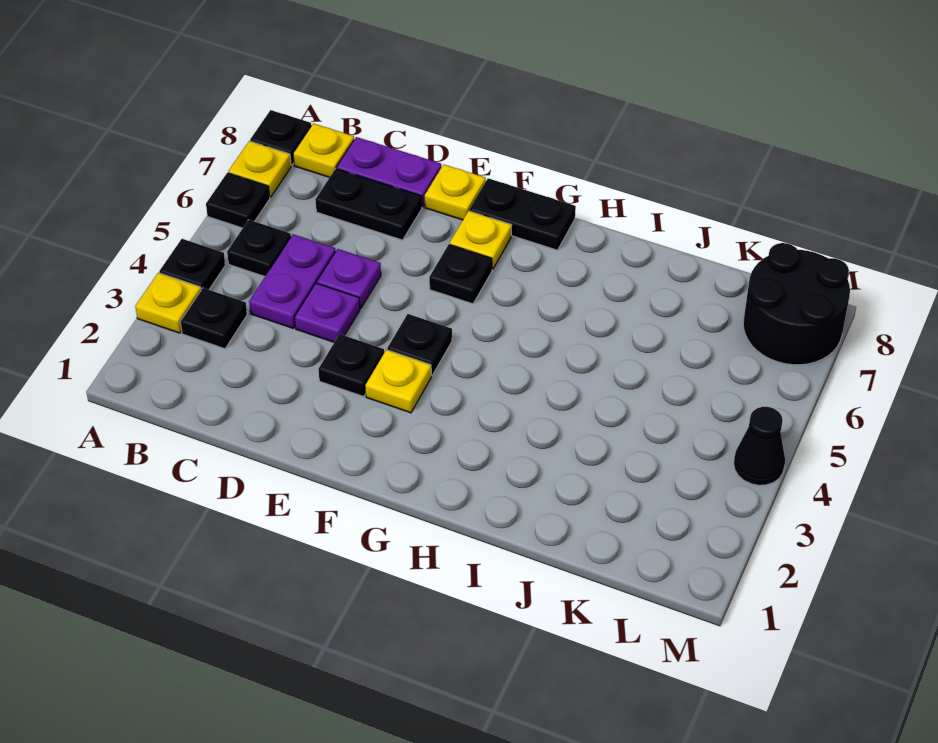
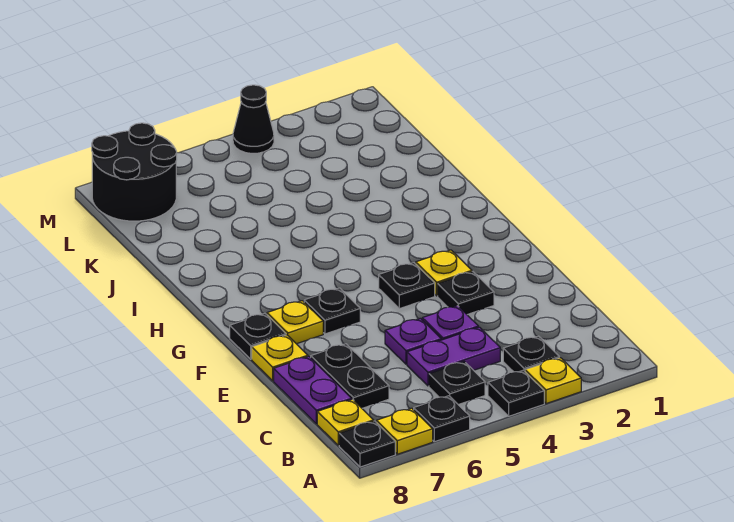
black plate F8:G8 level 1 -> black plate F8 level 1

